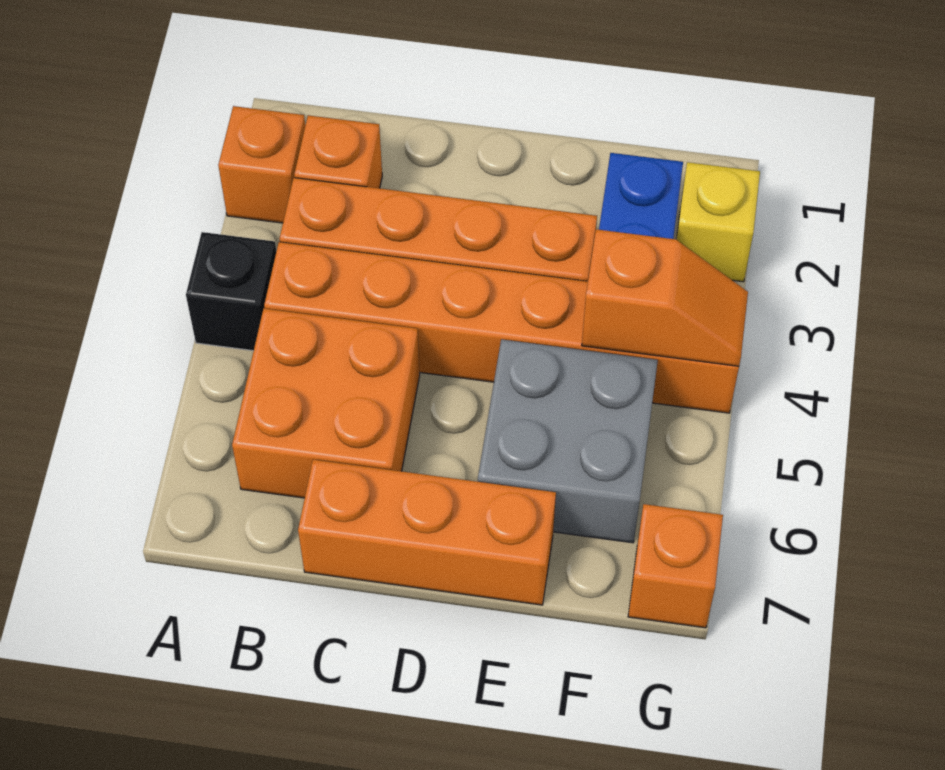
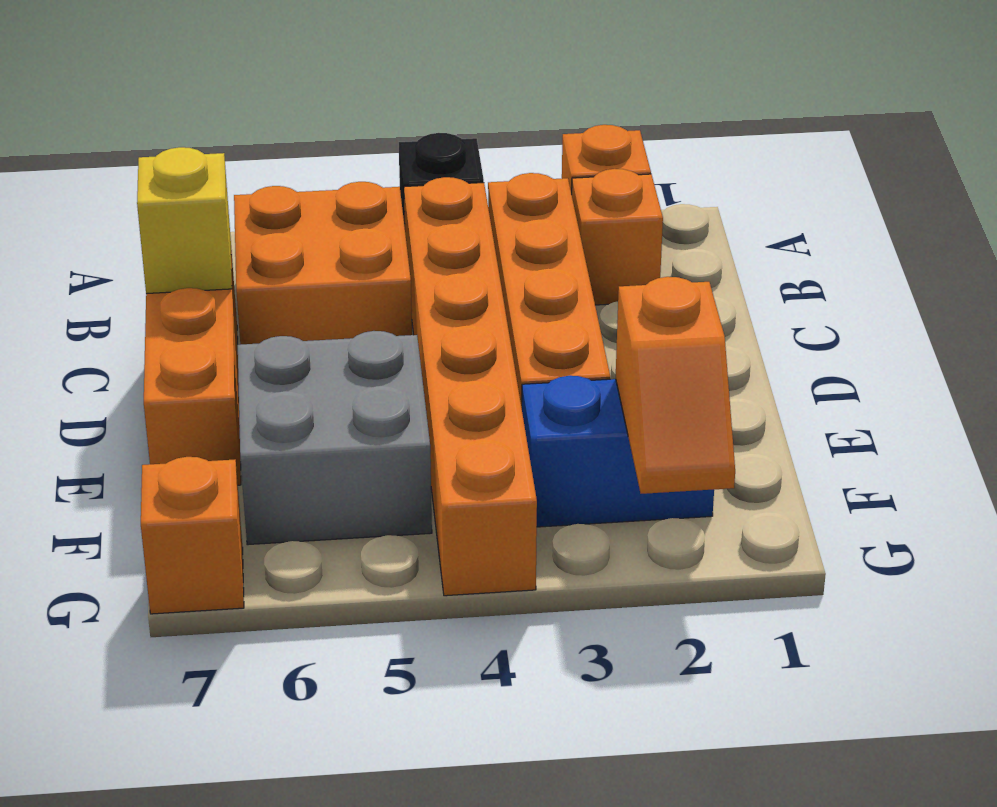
orange slope F4:G4 level 2 top F -> orange slope F2:G2 level 2 top F
yellow brick G2 level 1 -> yellow brick C7 level 2

